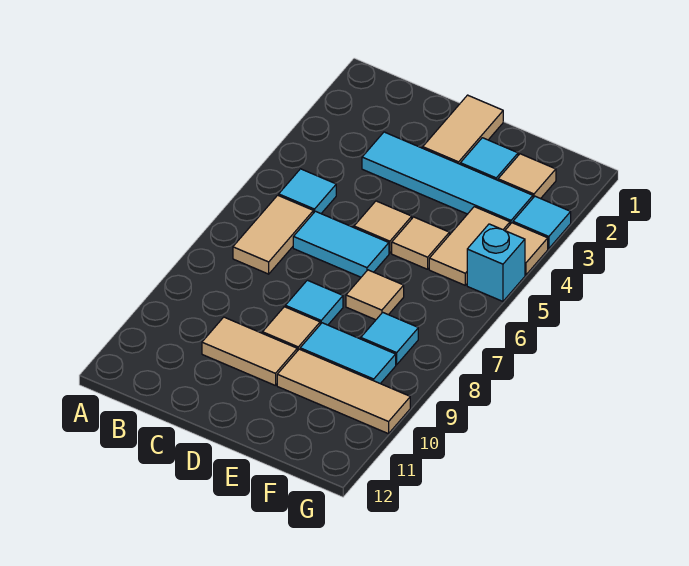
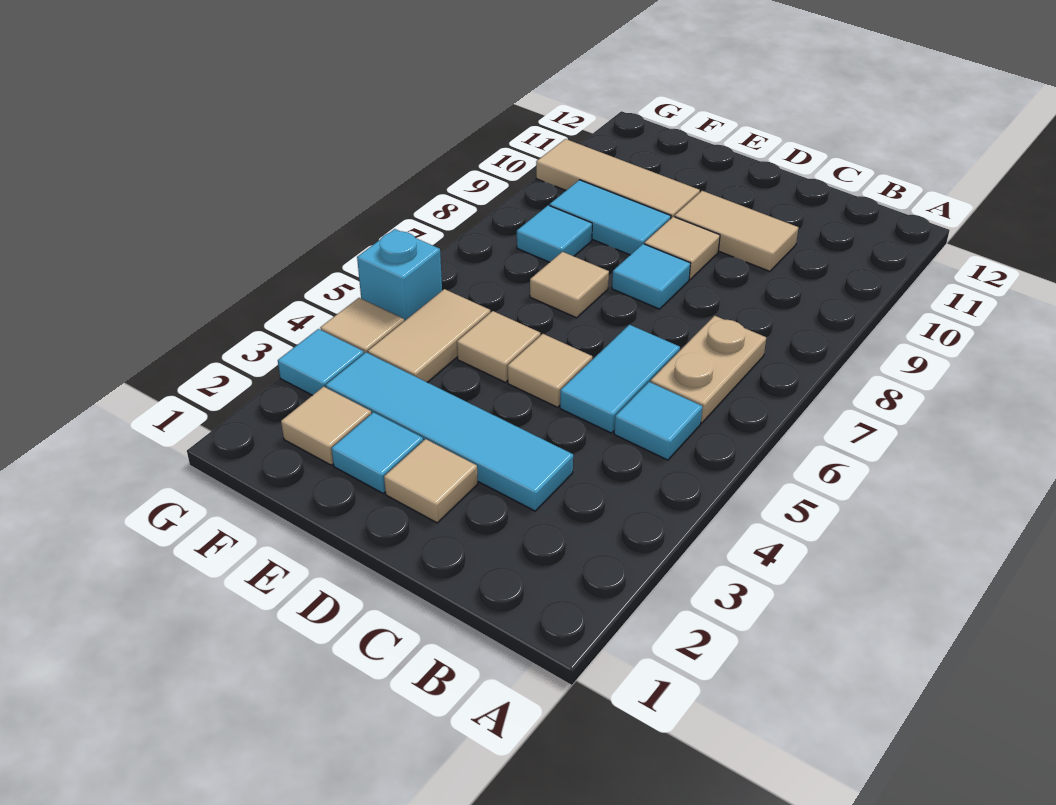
tan tile B6:B7 level 1 -> tan plate B6:B7 level 1
cyan tile C6:D6 level 1 -> cyan tile C5:C6 level 1
tan tile D1:D2 level 1 -> tan tile D2 level 1

